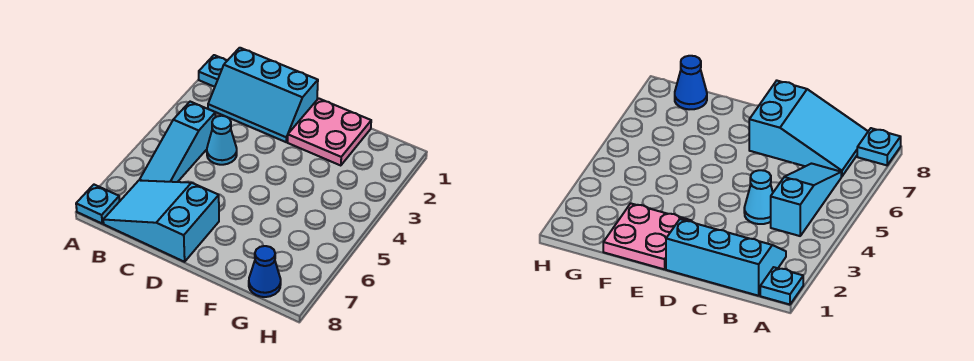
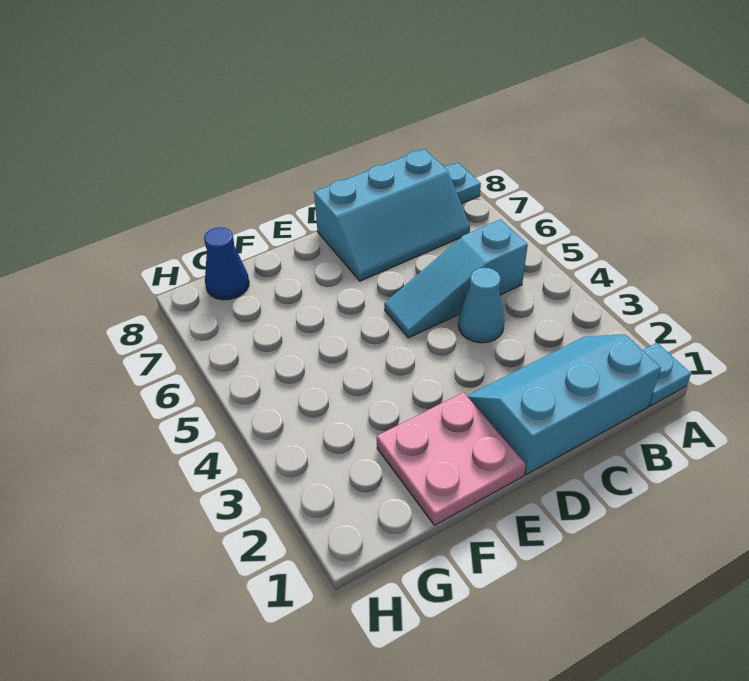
cyan slope B4:B6 level 1 top 4 -> cyan slope B5:D5 level 1 top B
cyan slope B7:D8 level 1 top D -> cyan slope B7:D8 level 1 top 8

